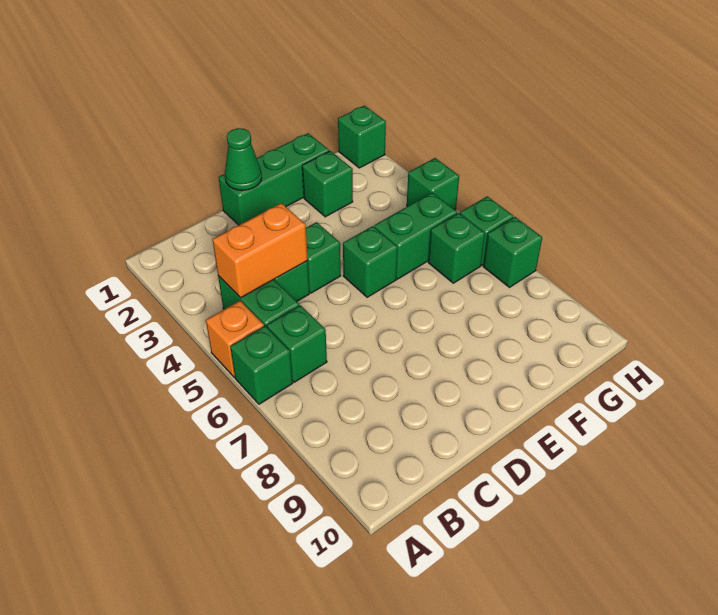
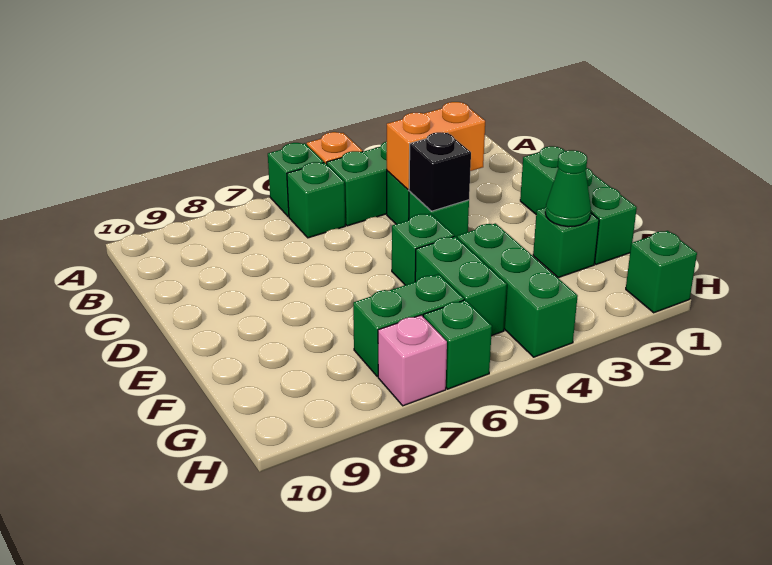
orange brick B4:C4 level 2 -> orange brick C3:C4 level 2
green cone D1 level 2 -> green cone F2 level 2
none -> black brick D4 level 2
green brick G6 level 1 -> green brick G6:G7 level 1
green brick H4 level 1 -> green brick F4:H4 level 1
green brick H7 level 1 -> pink brick H7 level 1

